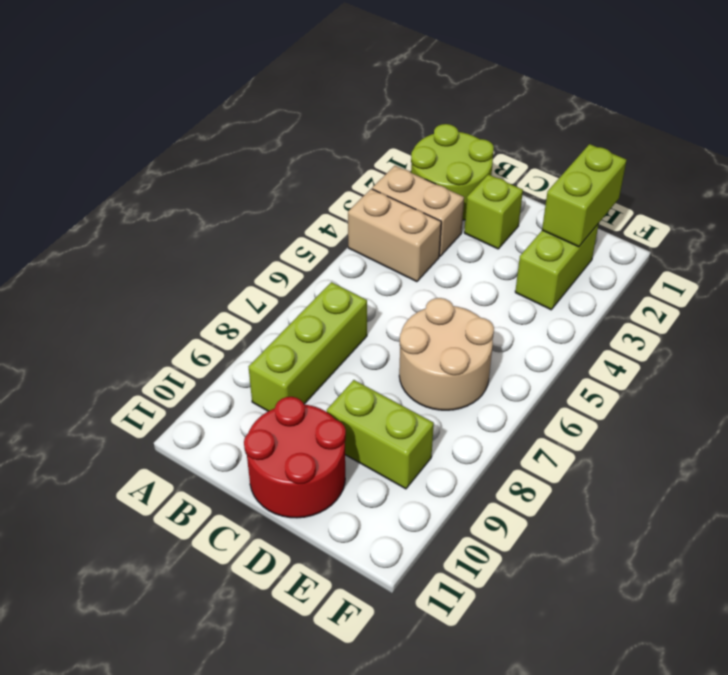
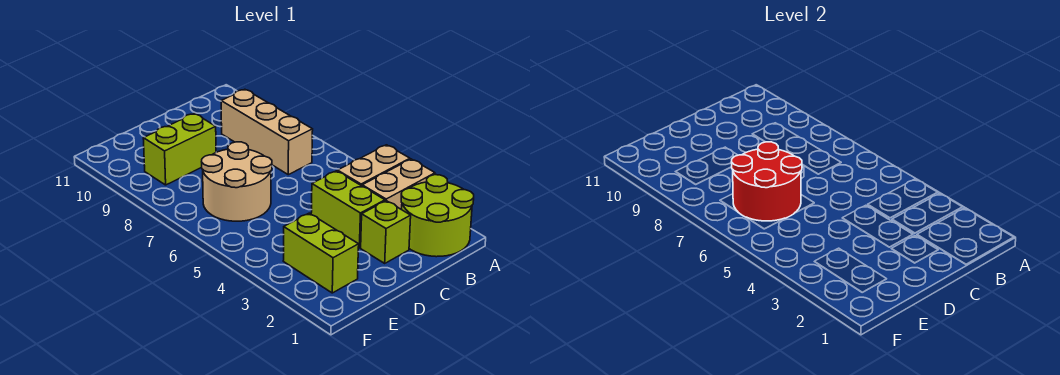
lime brick B7:B9 level 1 -> tan brick B7:B9 level 1
red round brick C10:D11 level 1 -> red round brick D6:E7 level 2
lime brick E1:E2 level 2 -> lime brick C3:C4 level 1

